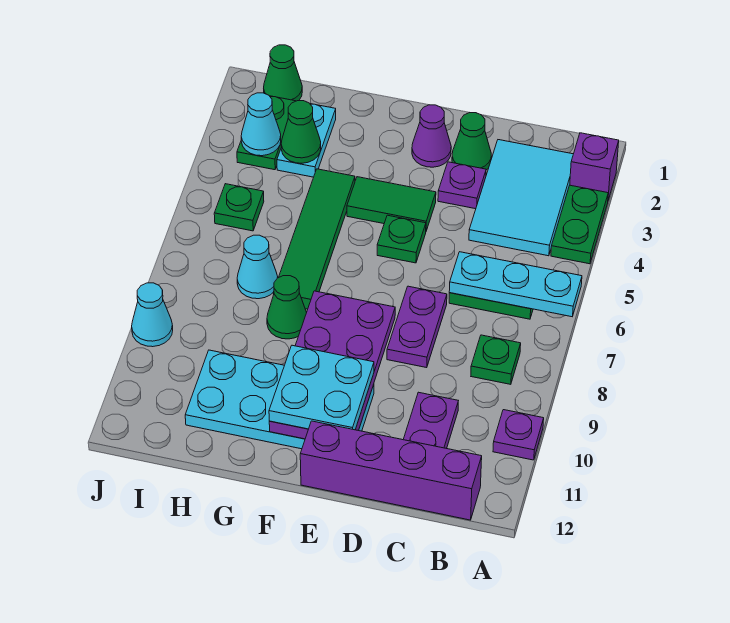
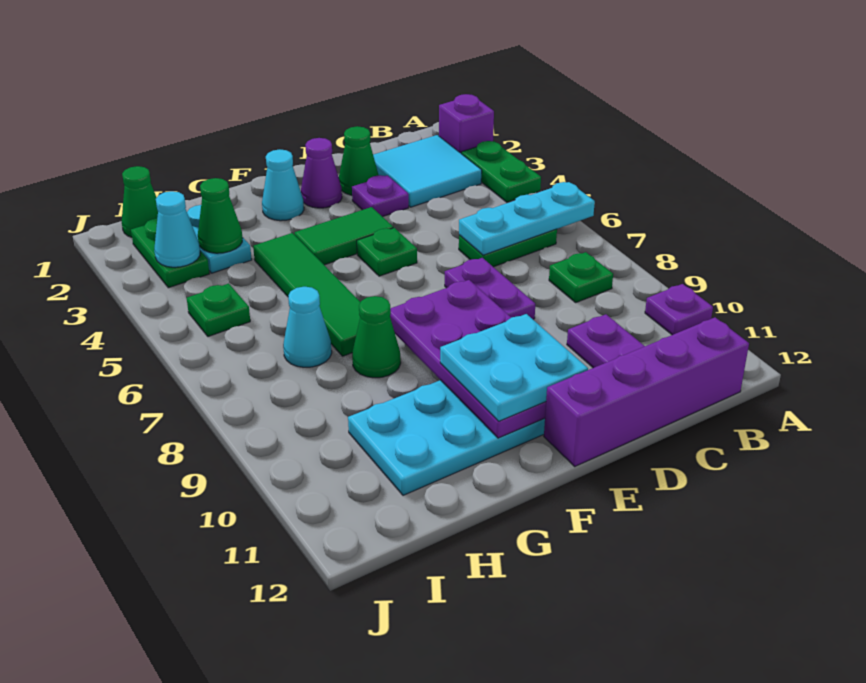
cyan tile B2:C4 level 1 -> cyan tile B2:C3 level 1
cyan cone J9 level 1 -> cyan cone F2 level 1

